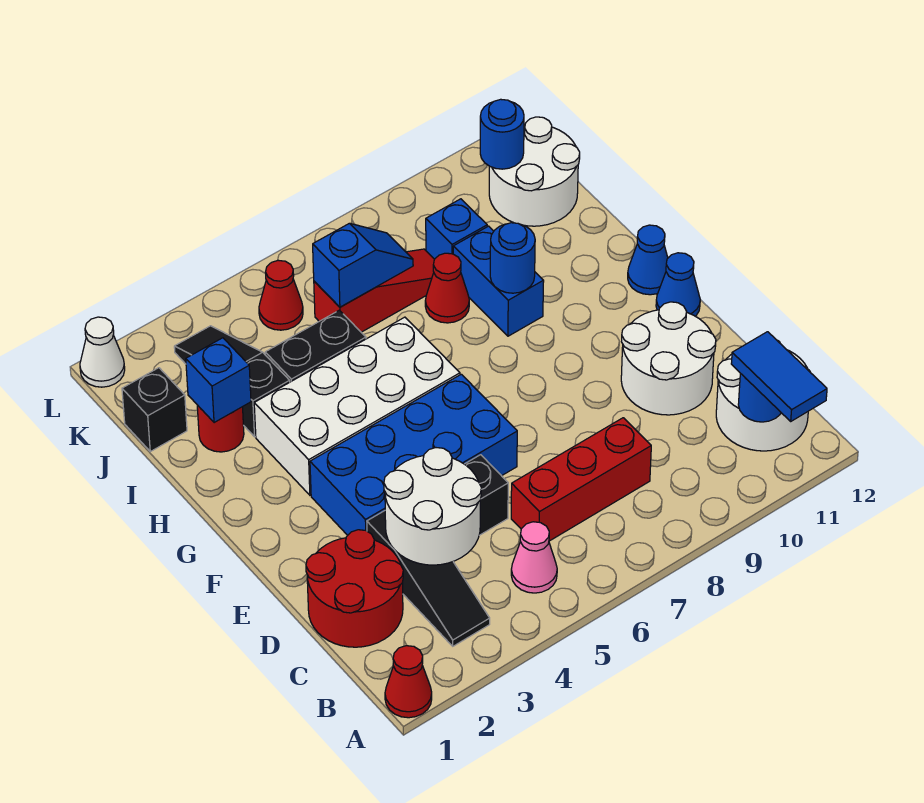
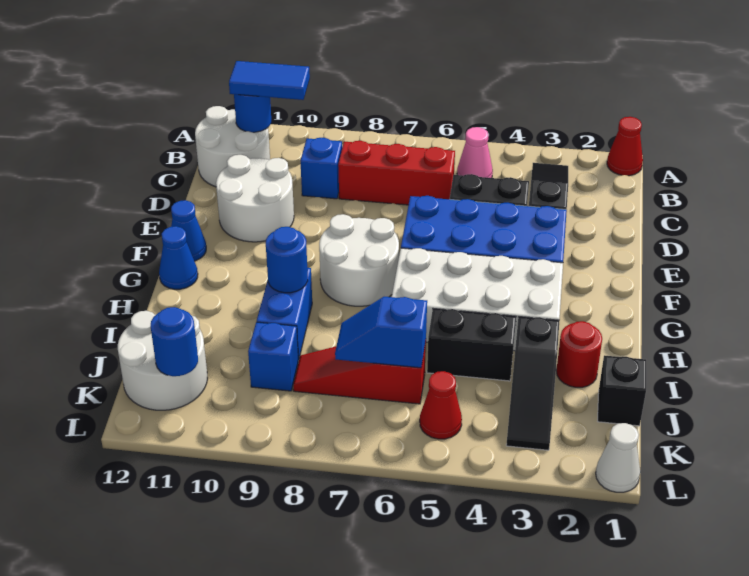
blue tile A11:B11 level 3 -> blue tile B10:B11 level 3
red round brick C1:D2 level 1 -> none
white round brick C3:D4 level 2 -> white round brick F7:G8 level 1
blue brick I2 level 2 -> blue brick C9 level 1
red cone I8 level 1 -> none

